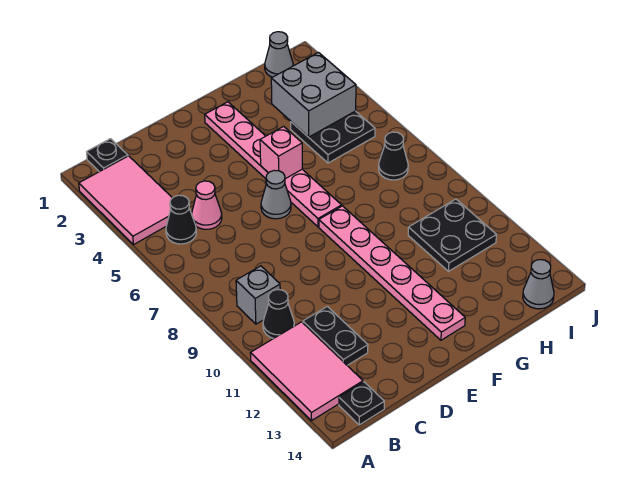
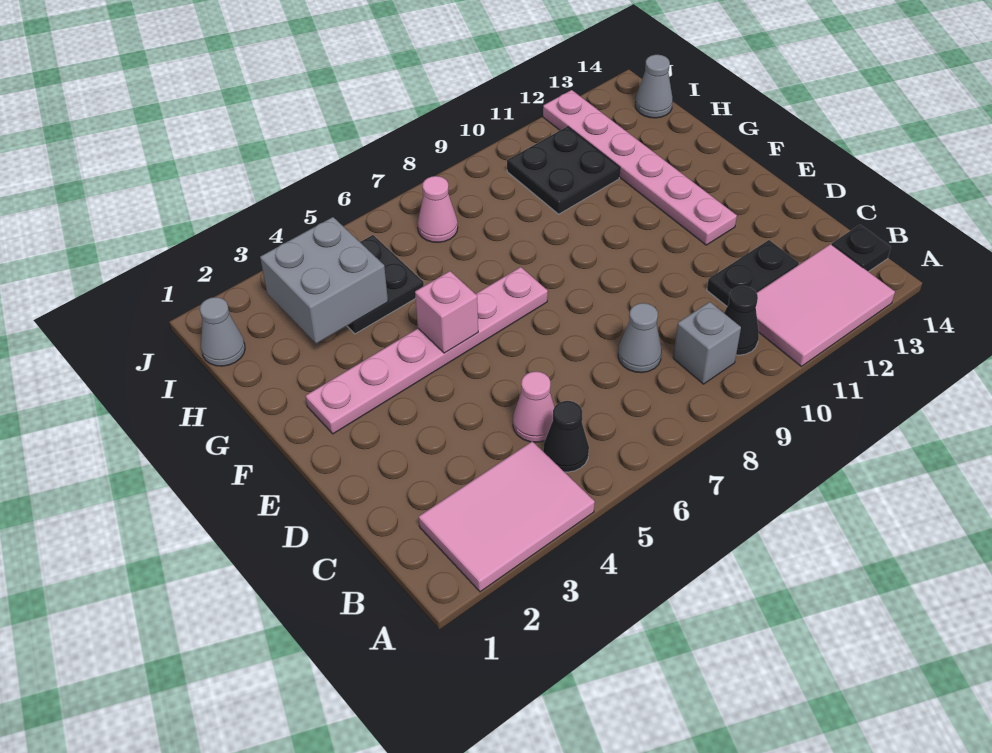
black plate B1 level 1 -> none
grey cone E6 level 1 -> grey cone C8 level 1
pink plate F8:F13 level 1 -> pink plate E12:J12 level 1
black cone I7 level 1 -> pink cone I7 level 1

